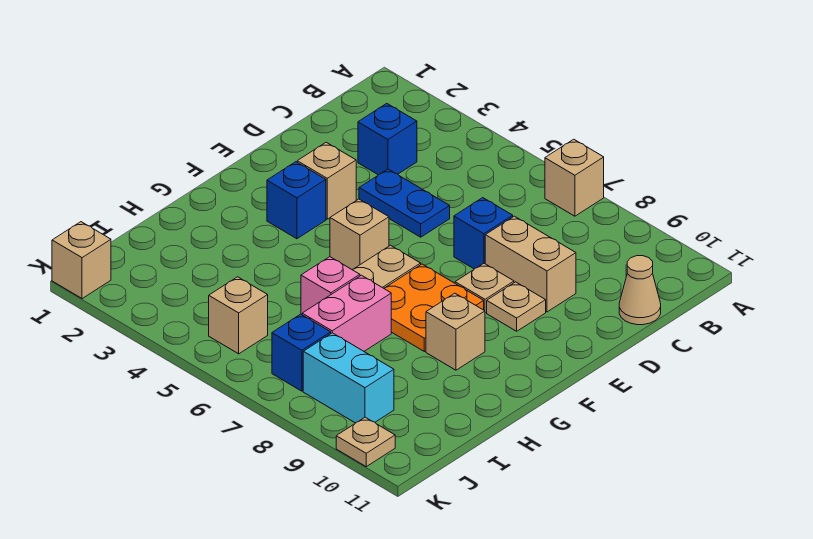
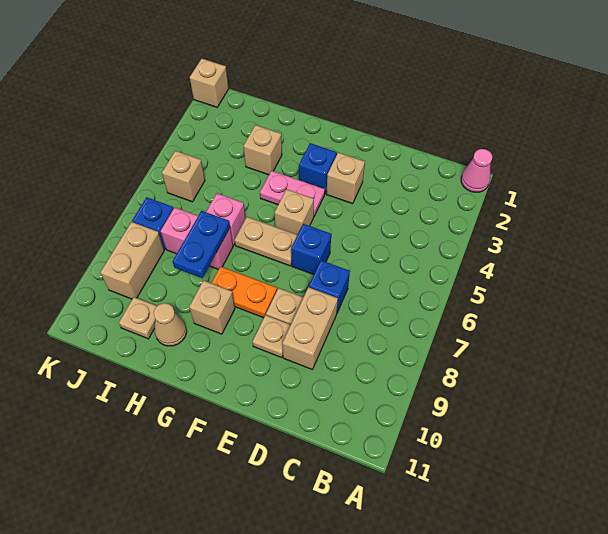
none -> pink cone A1 level 1
tan brick A7 level 1 -> tan brick H3 level 1
blue brick C3 level 1 -> blue brick E6 level 1
tan cone C11 level 1 -> tan cone H10 level 1
blue plate D4:D5 level 1 -> blue plate H7:H8 level 2
none -> pink plate F4:G4 level 1
orange plate F7:G8 level 1 -> orange plate F8:G8 level 1
cyan brick J8:J9 level 1 -> tan brick J8:J9 level 1
tan plate K10 level 1 -> tan plate I10 level 1

